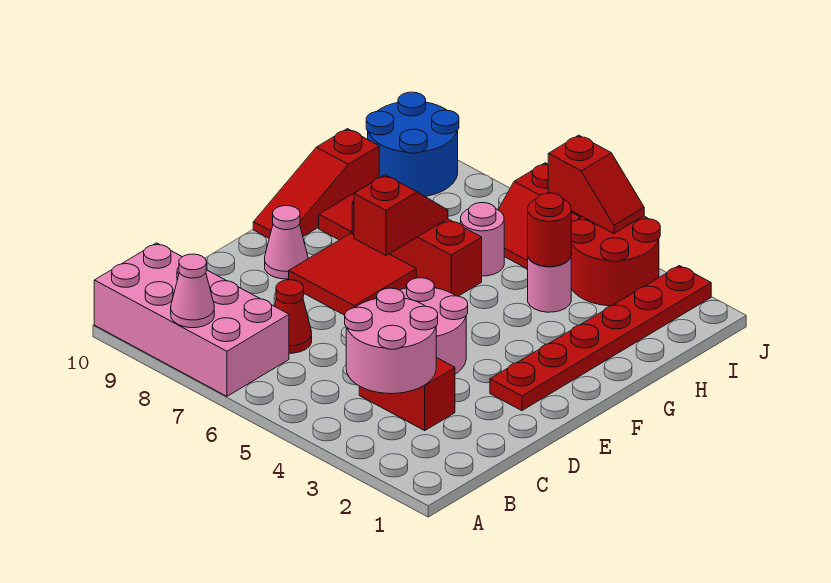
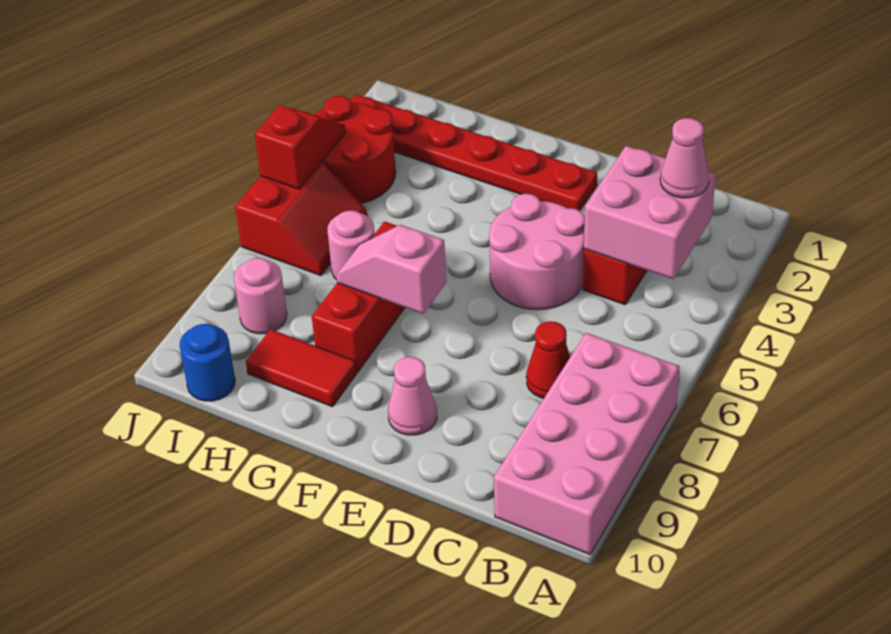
pink cone A8 level 2 -> pink cone B3 level 3
pink round brick B3:C4 level 2 -> pink brick B3:C4 level 2
red tile E7:F8 level 1 -> none
red slope F7:G7 level 2 top F -> pink slope F7:G7 level 2 top F
red slope F10:H10 level 1 top H -> none
pink round brick H4 level 1 -> pink round brick I8 level 1
red round brick H4 level 2 -> none
blue round brick I9:J10 level 1 -> blue round brick I10 level 1

